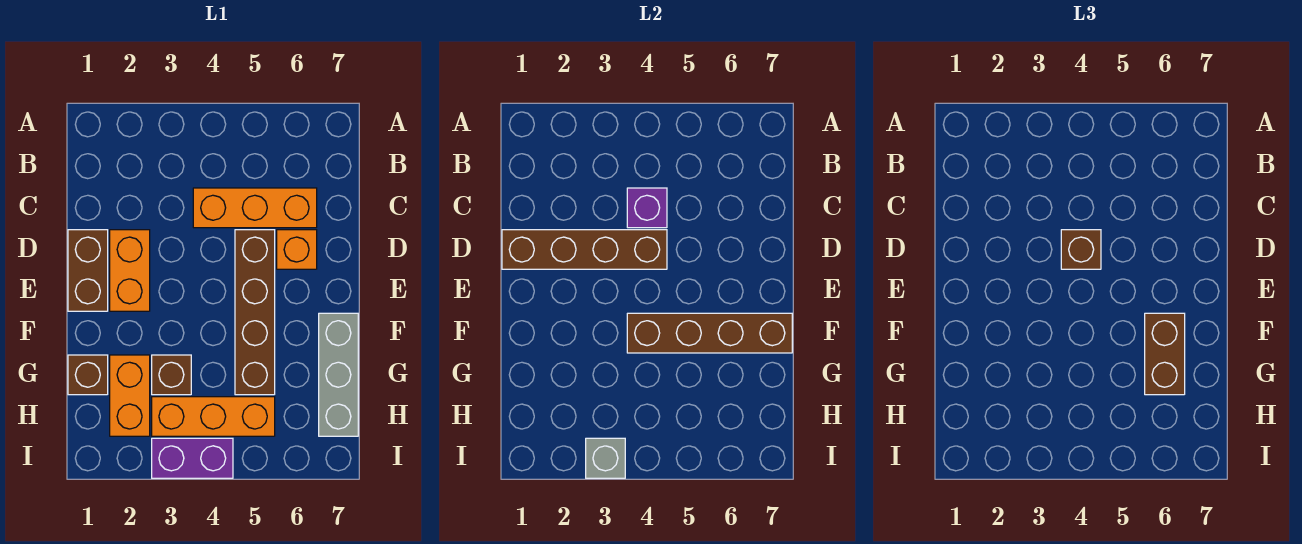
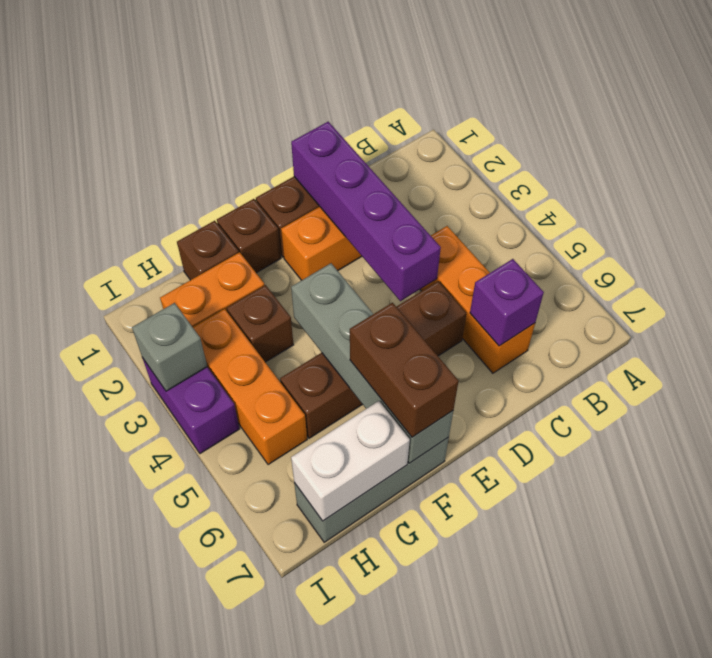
purple brick C4 level 2 -> purple brick C6 level 2
brown brick D1:D4 level 2 -> purple brick D1:D4 level 2
brown brick D4 level 3 -> brown brick F1 level 1
orange brick D6 level 1 -> none
brown brick F4:F7 level 2 -> grey brick F4:F7 level 2
brown brick F6:G6 level 3 -> brown brick F6:F7 level 3
none -> white brick G7:H7 level 2

